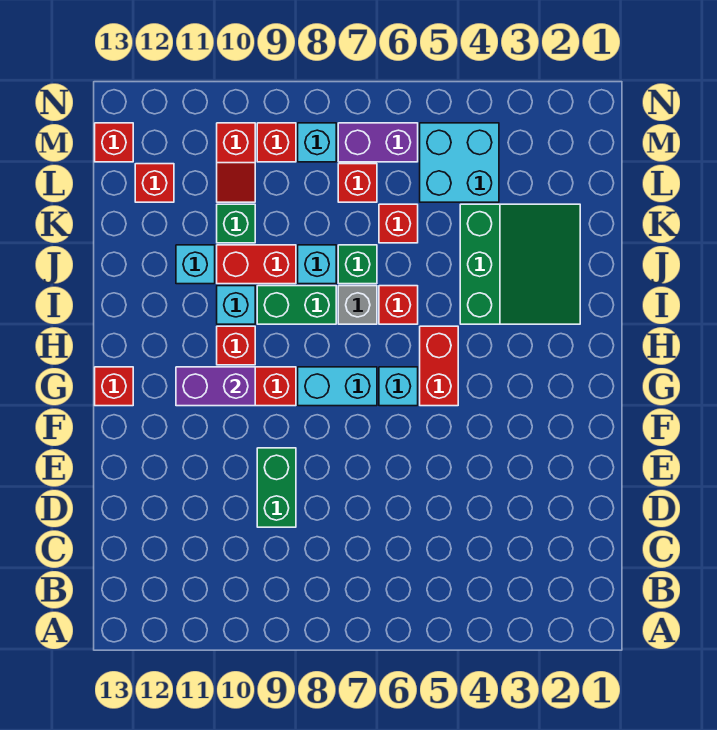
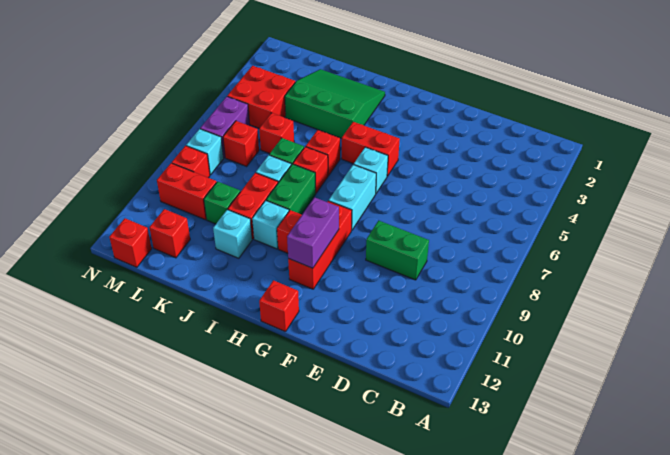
grey brick I7 level 1 -> red brick I7 level 1
cyan brick L4:M5 level 1 -> red brick L4:M5 level 1
red slope L10:M10 level 1 top M -> red brick L10:M10 level 1

